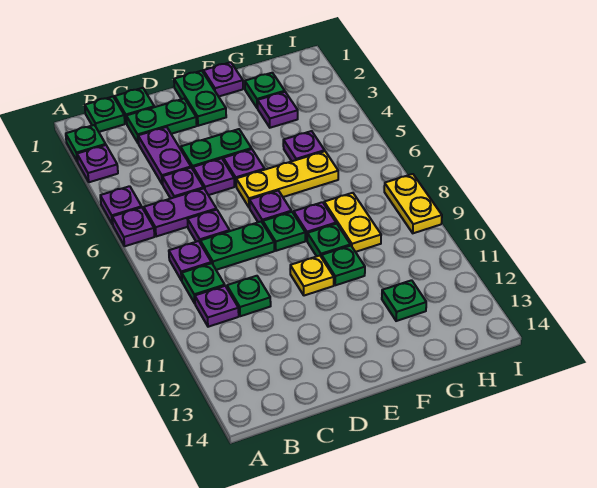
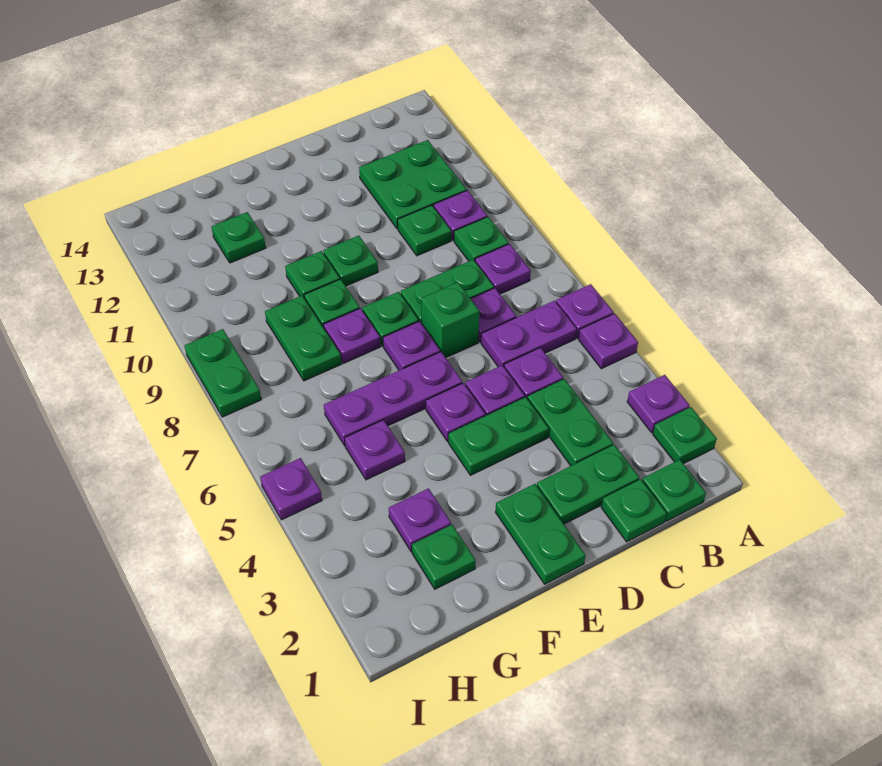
none -> green plate B11:C12 level 1
purple plate C3:C4 level 1 -> green plate C3:C4 level 1
none -> green brick D7 level 1
yellow plate E6:G6 level 1 -> purple plate E6:G6 level 1
yellow plate E10 level 1 -> green plate E10 level 1
purple plate F1 level 1 -> purple plate I5 level 1
yellow plate G8:G9 level 1 -> green plate G8:G9 level 1
yellow plate I8:I9 level 1 -> green plate I8:I9 level 1

